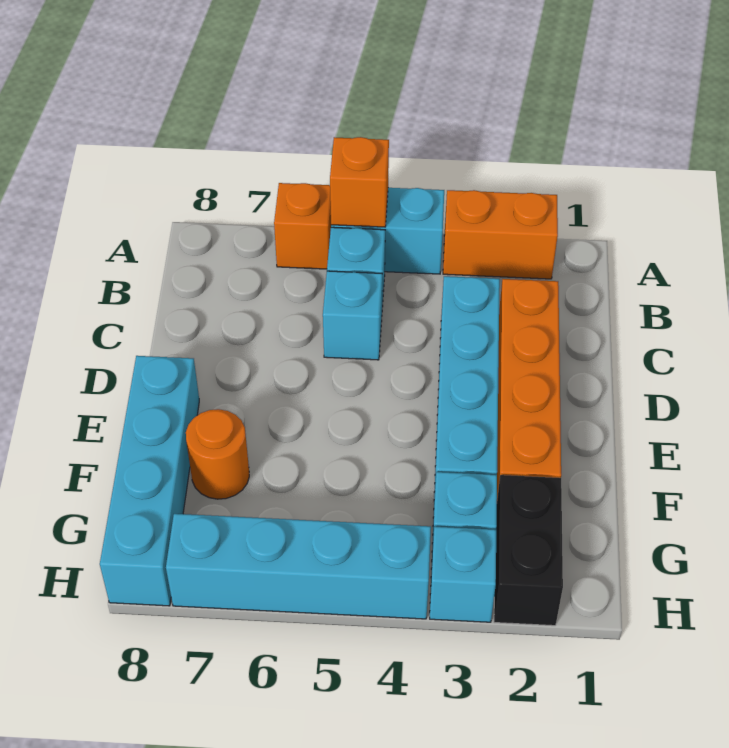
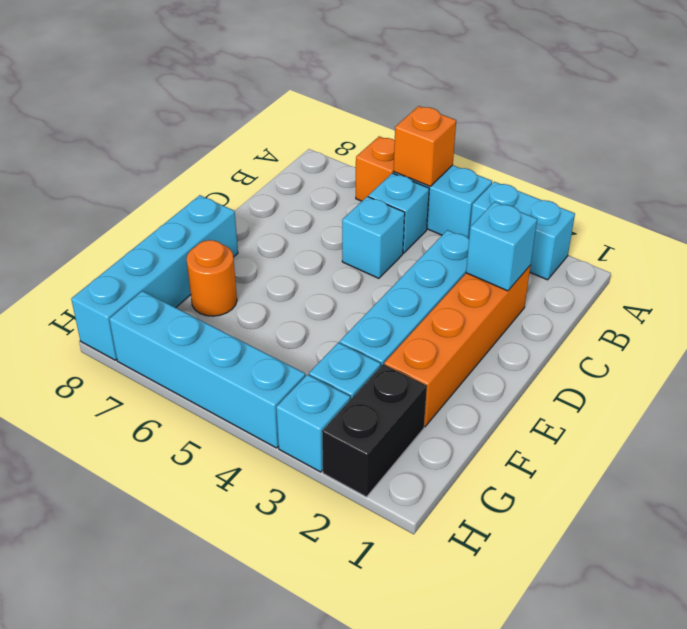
orange brick A2:A3 level 1 -> cyan brick A2:A3 level 1
none -> cyan brick C2 level 2

